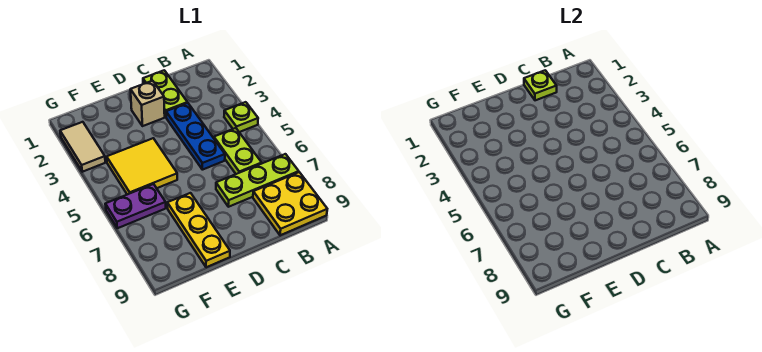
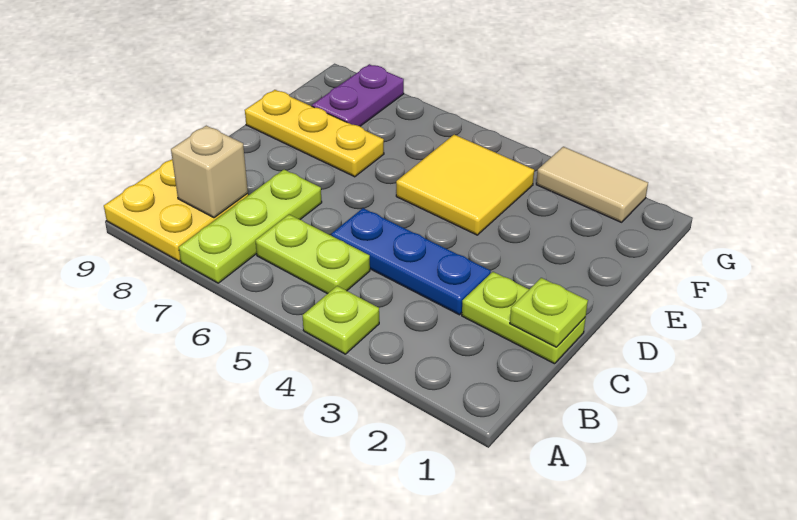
tan brick D2 level 1 -> tan brick B8 level 2
purple plate F6:G6 level 1 -> purple plate F8:G8 level 1

